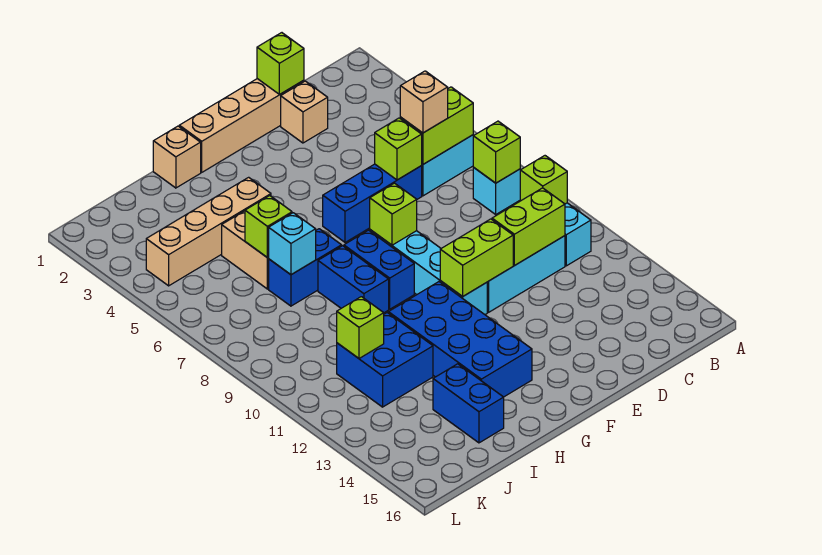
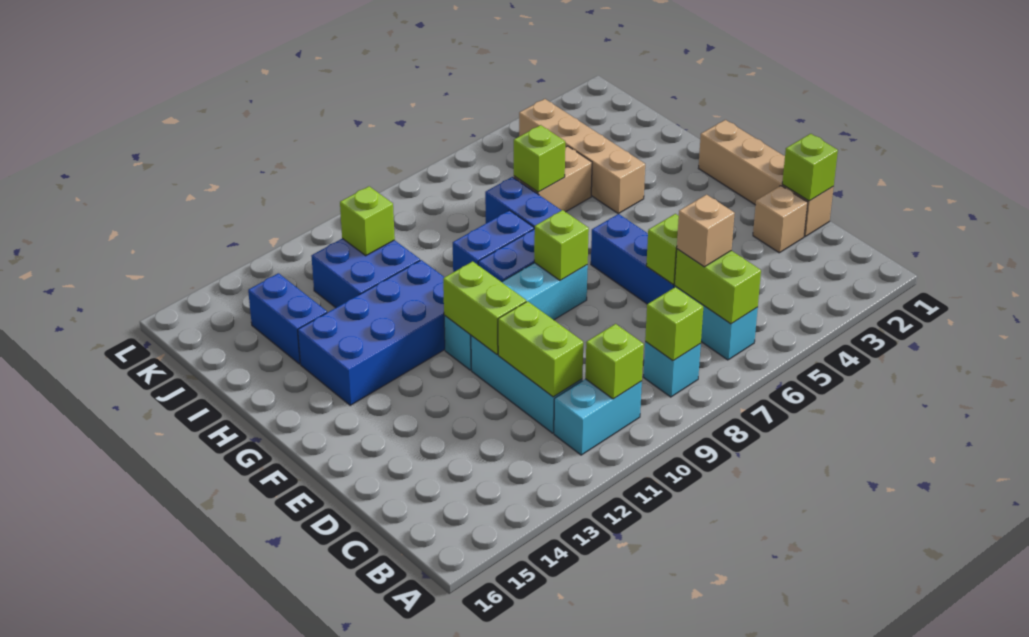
tan brick H1 level 1 -> none
cyan brick I7 level 2 -> none
blue brick I14:I15 level 1 -> blue brick I14:J14 level 1

